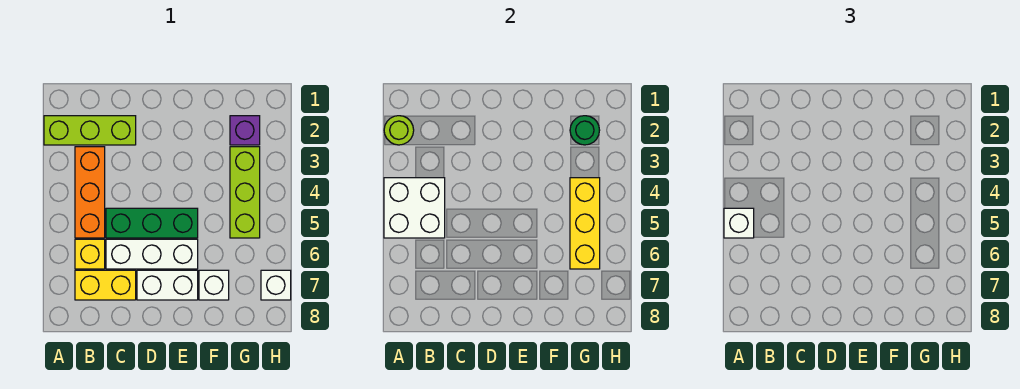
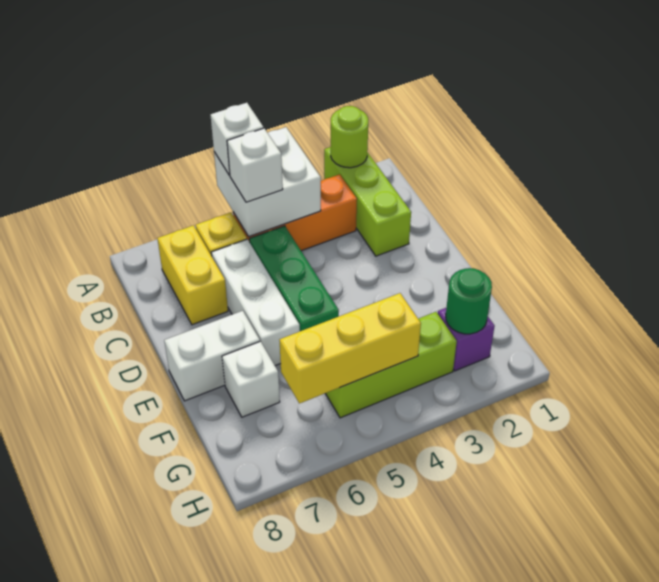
white brick D7:E7 level 1 -> white brick E7:E8 level 1
white brick H7 level 1 -> white brick B5 level 3

